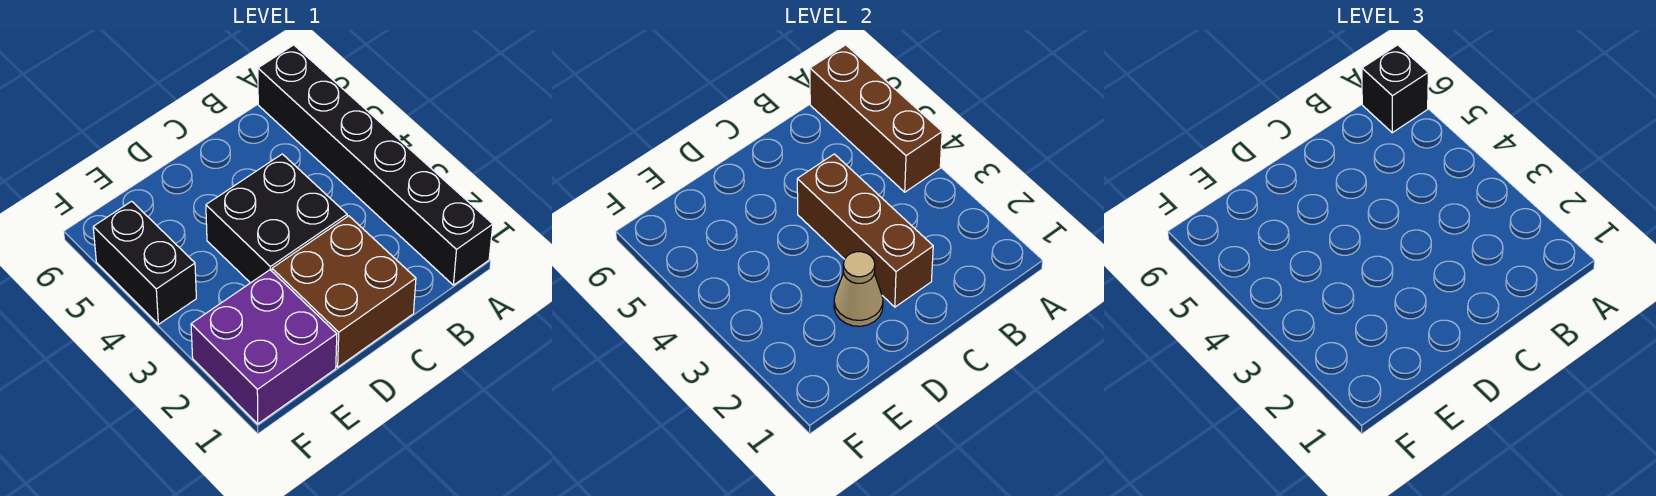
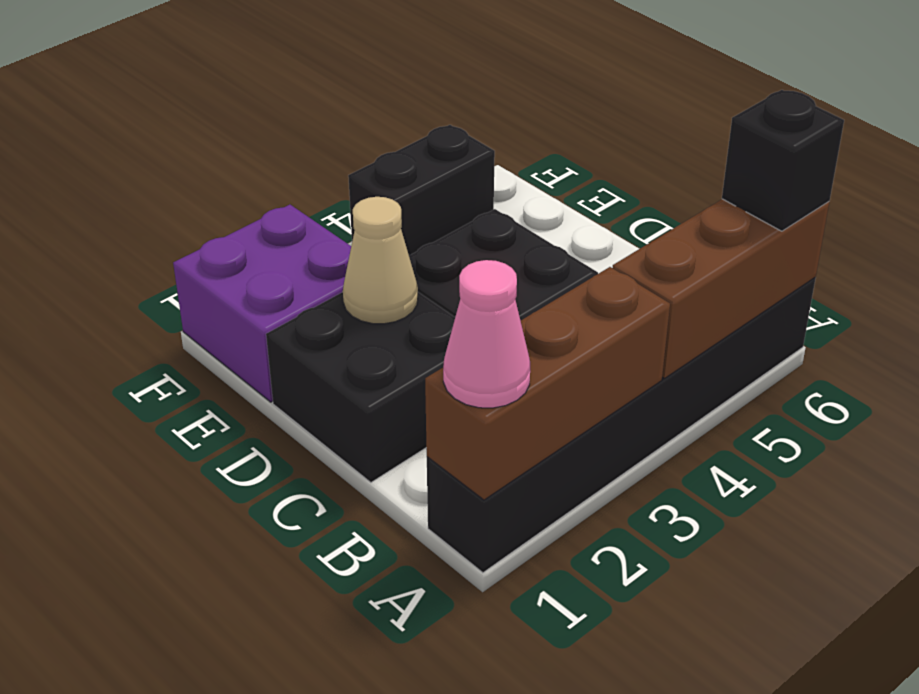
none -> pink cone A1 level 3
brown brick C1:D2 level 1 -> black brick C1:D2 level 1
brown brick C2:C4 level 2 -> brown brick A1:A3 level 2

